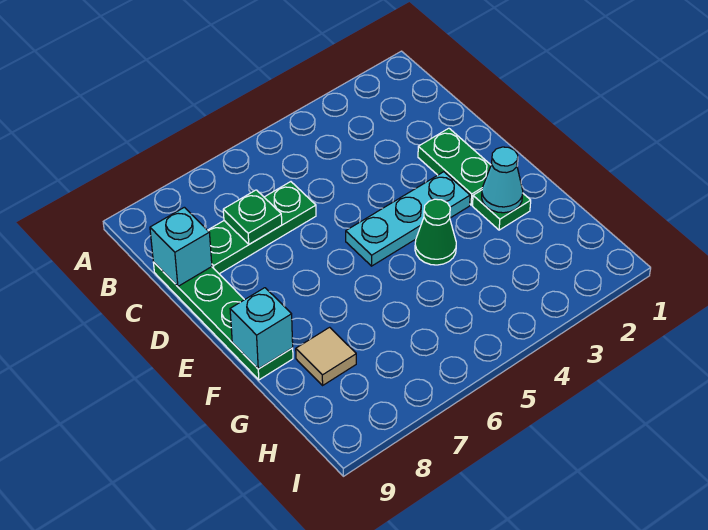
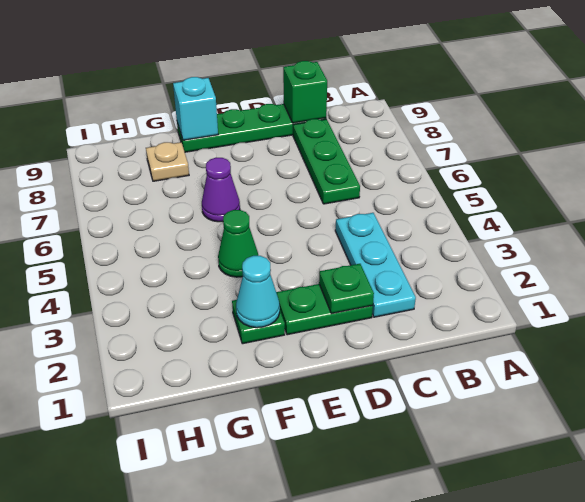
green plate C7 level 2 -> green plate D2 level 2
cyan brick C9 level 2 -> green brick C9 level 2
cyan plate E3:E5 level 1 -> cyan plate C2:C4 level 1
none -> purple cone F6 level 1
tan tile G8 level 1 -> tan plate G8 level 1

